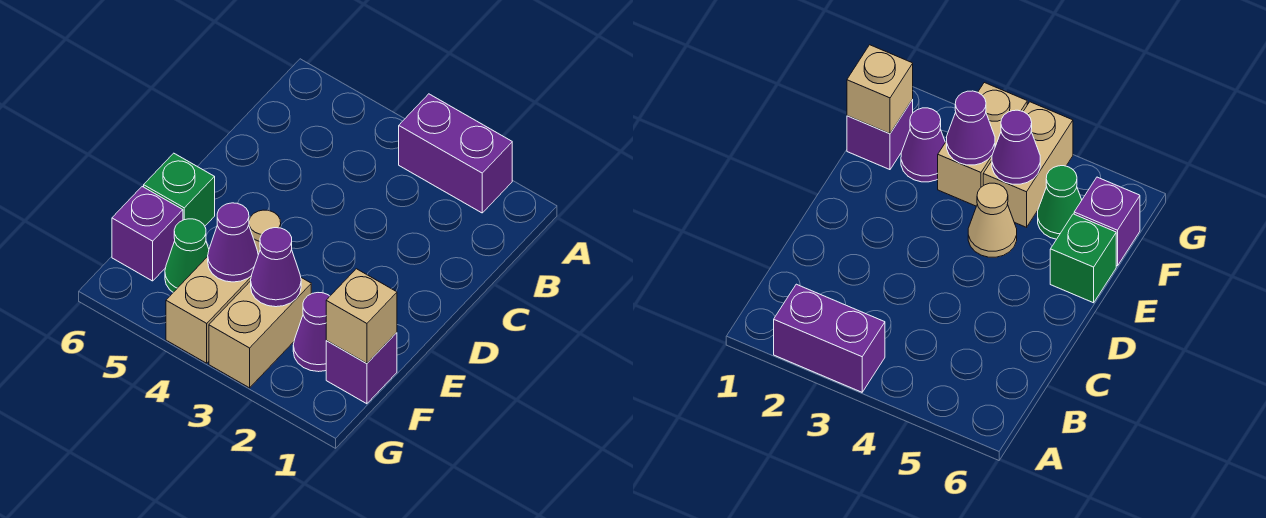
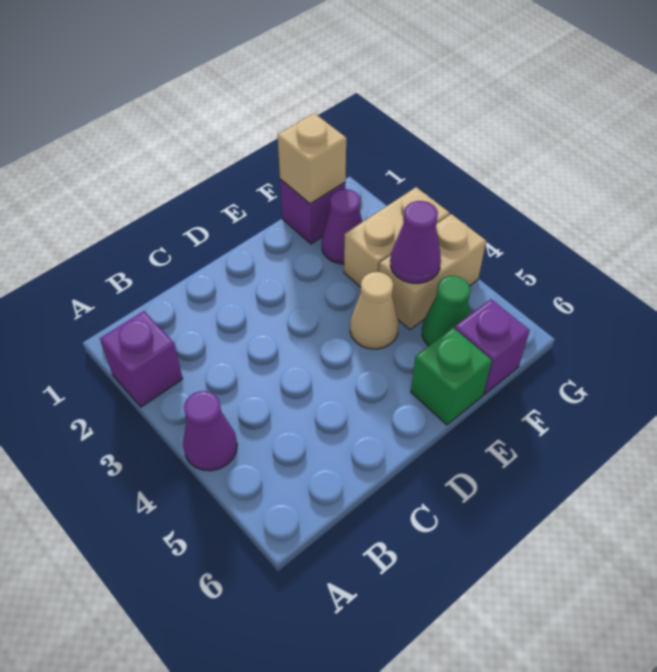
purple brick A2:A3 level 1 -> purple brick A2 level 1
purple cone F3 level 2 -> purple cone A4 level 1

